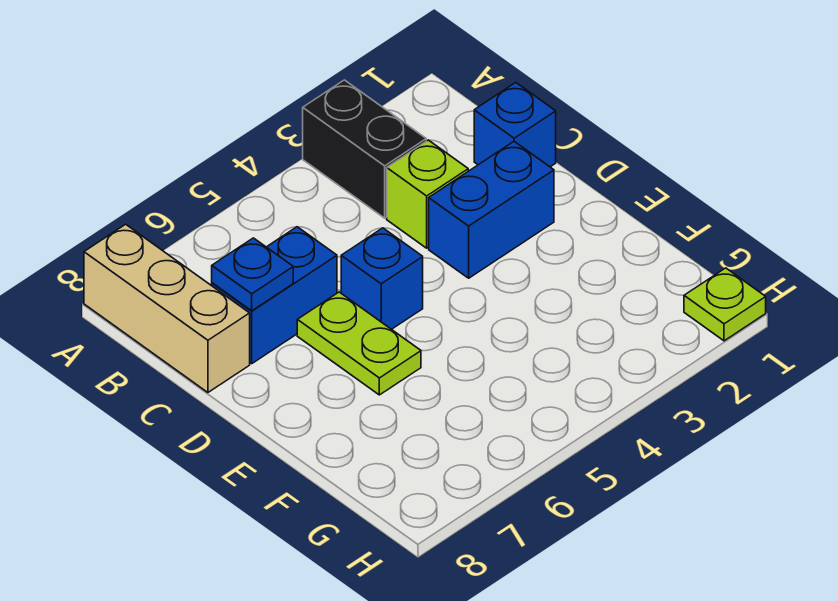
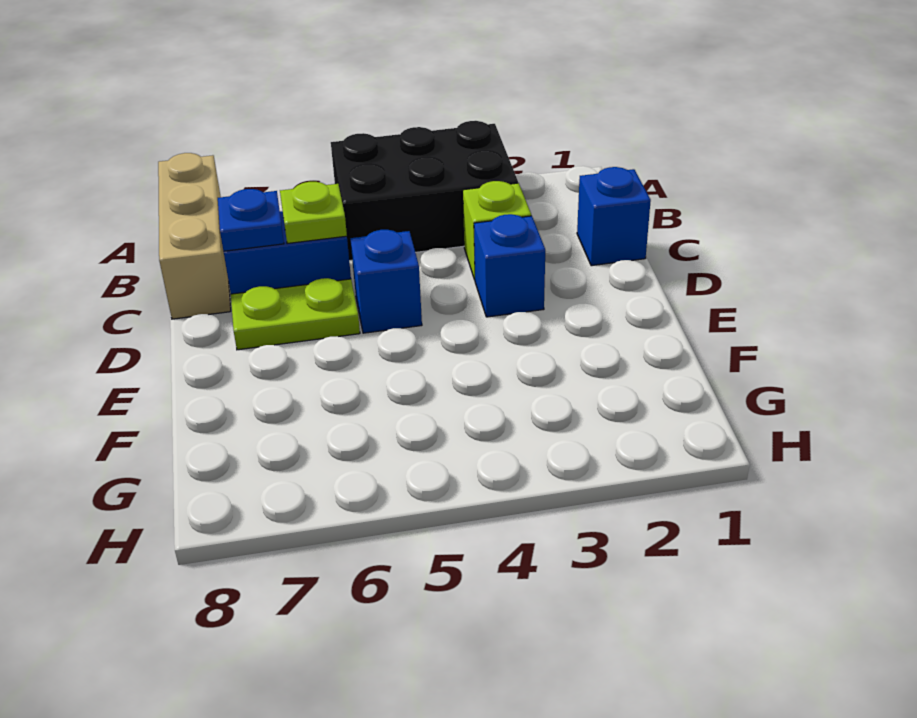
black brick A3:B3 level 1 -> black brick A3:B5 level 1
blue brick D2:D3 level 1 -> blue brick D3 level 1
lime plate D6:E6 level 1 -> lime plate D6:D7 level 1
lime plate H1 level 1 -> lime plate C6 level 2

